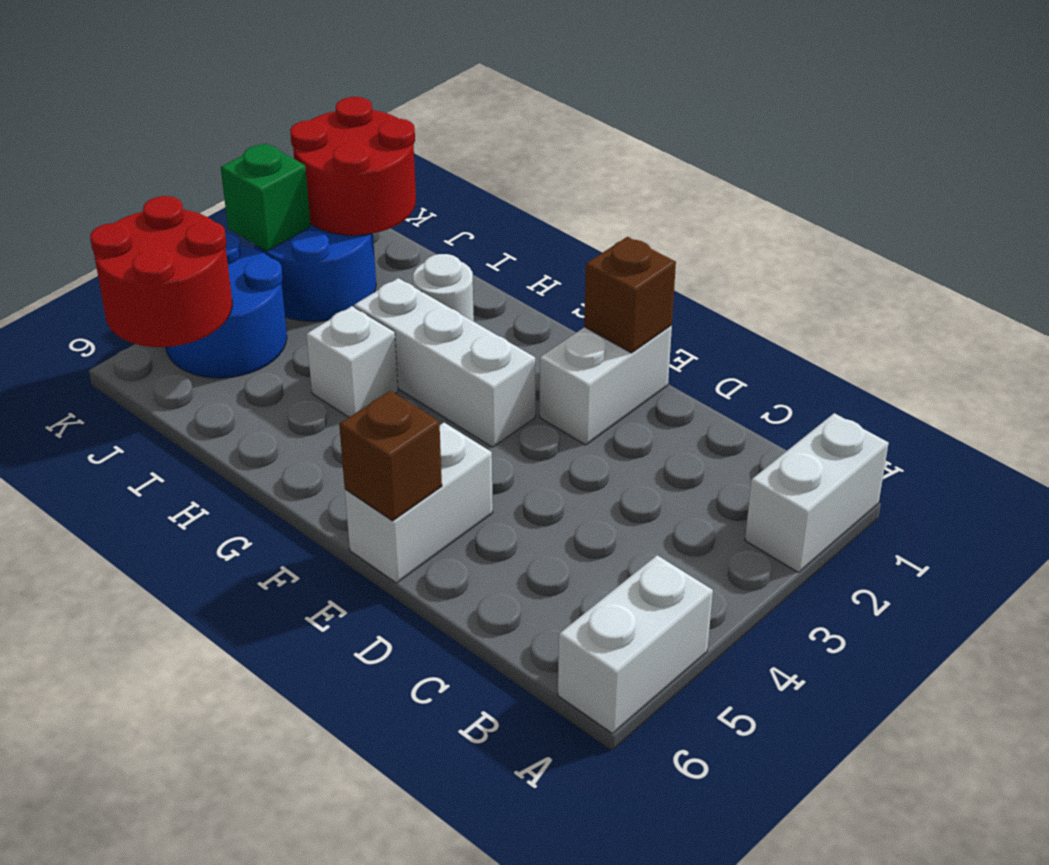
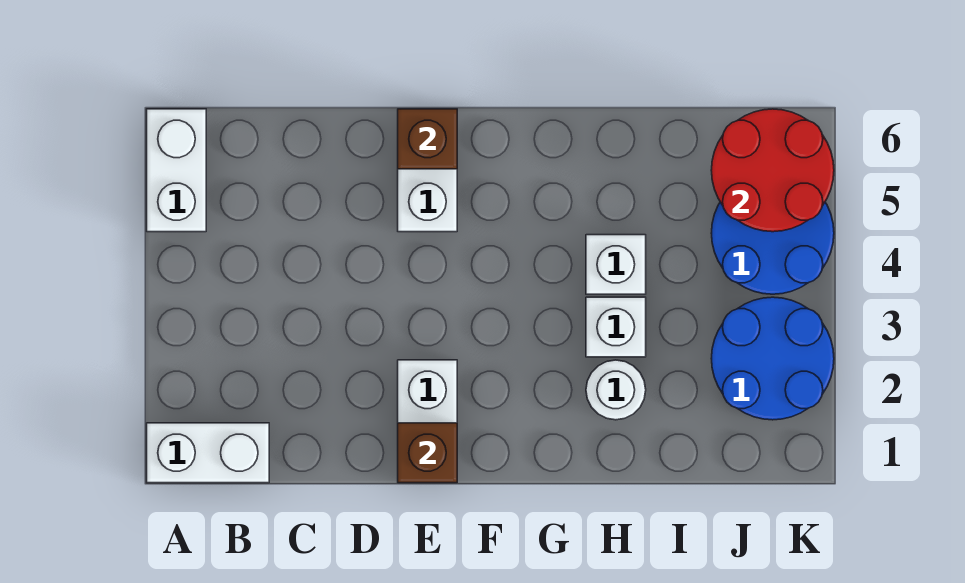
white brick A1:A2 level 1 -> white brick A1:B1 level 1
white brick F3:H3 level 1 -> white brick H3 level 1
red round brick J1:K2 level 2 -> none
green brick K3 level 2 -> none

